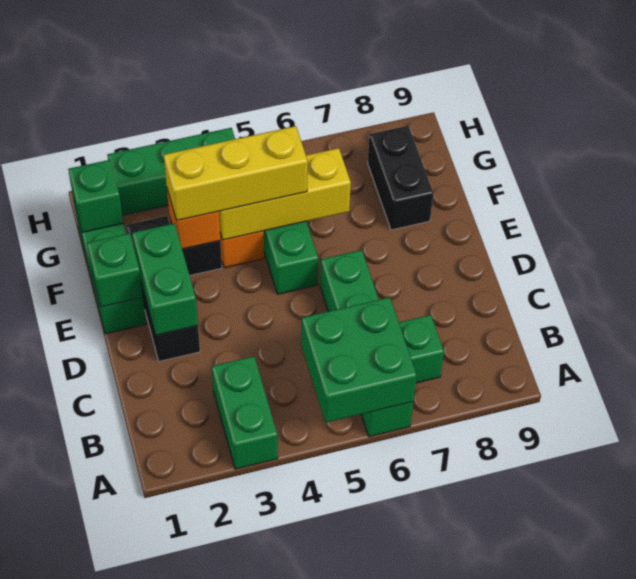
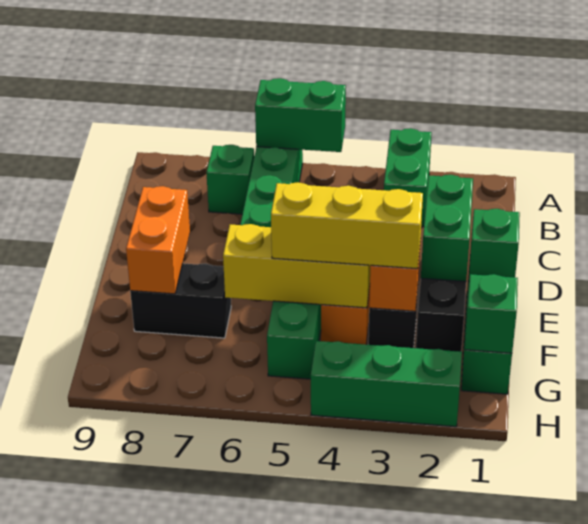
green brick A5:B6 level 2 -> green brick A5:A6 level 2
none -> orange brick E8:F8 level 2
black brick F8:G8 level 1 -> black brick F7:F8 level 1

